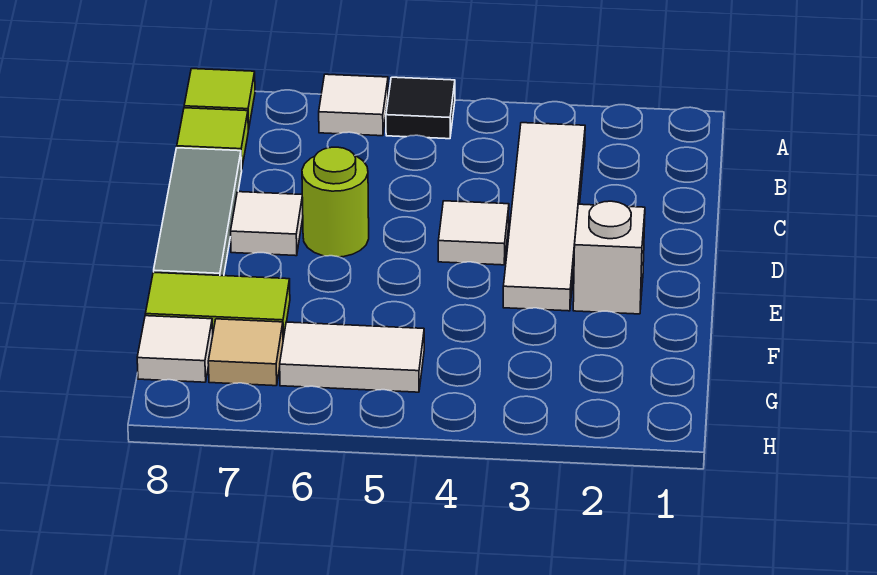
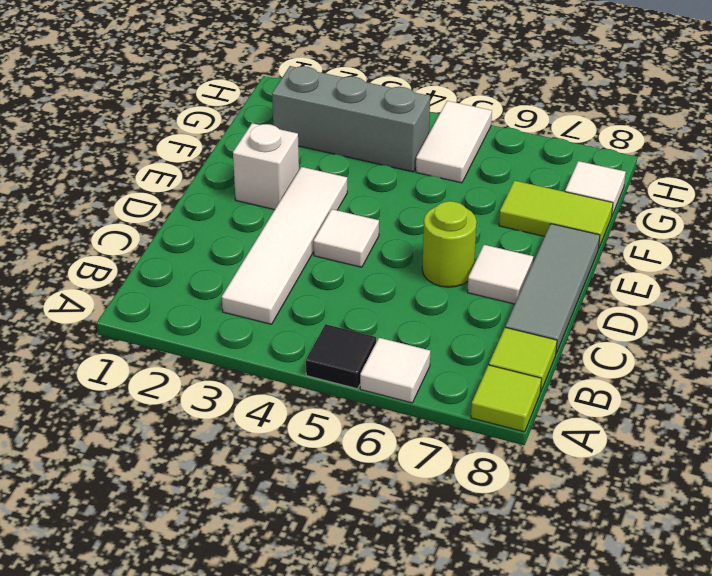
none -> grey brick G2:G4 level 1
white tile G5:G6 level 1 -> white tile G5:H5 level 1
tan tile G7 level 1 -> none

